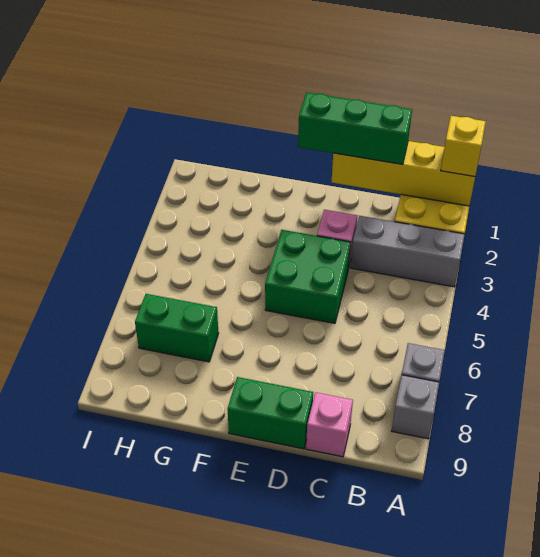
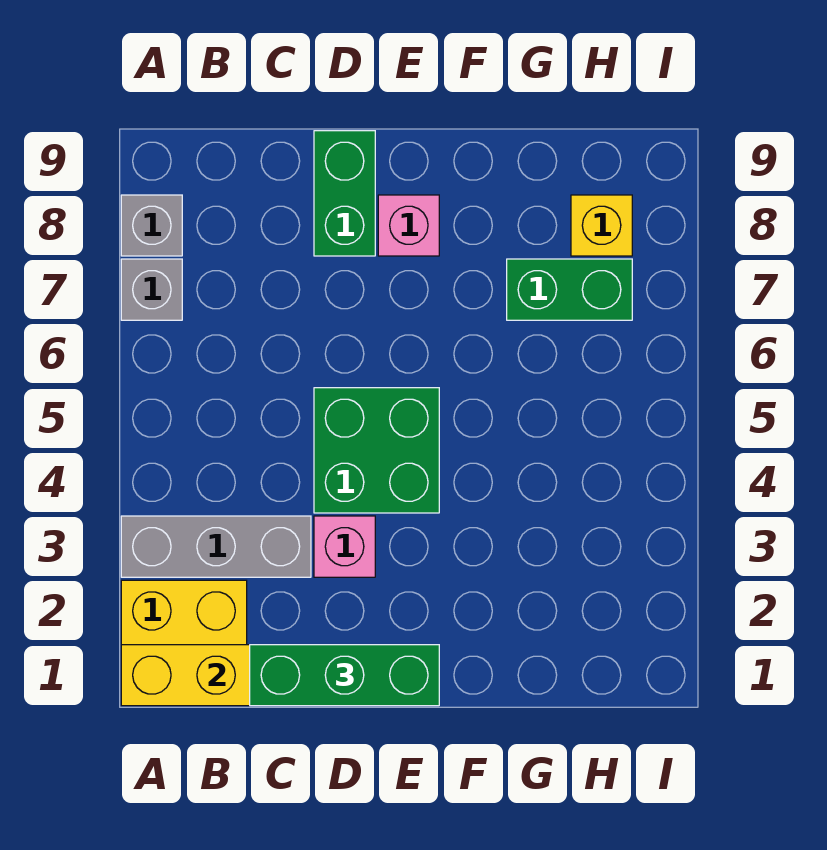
yellow brick A1 level 3 -> yellow brick H8 level 1
pink brick C9 level 1 -> pink brick E8 level 1
green brick D9:E9 level 1 -> green brick D8:D9 level 1

